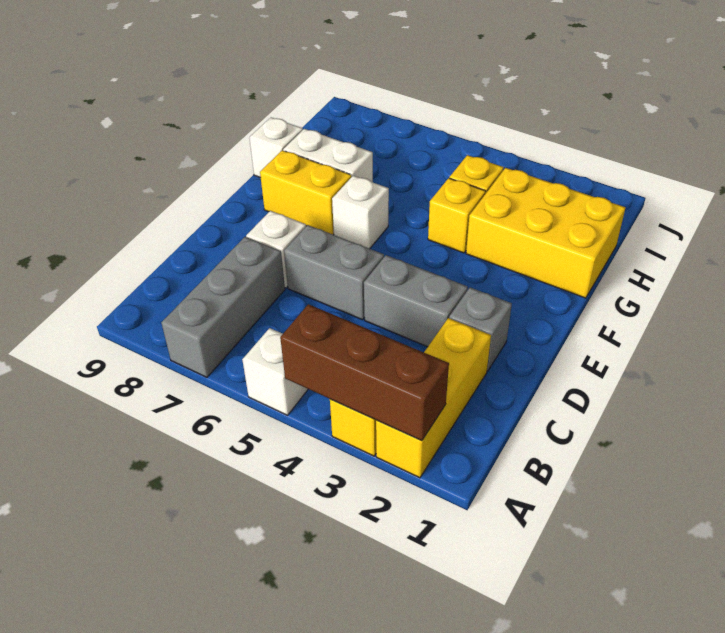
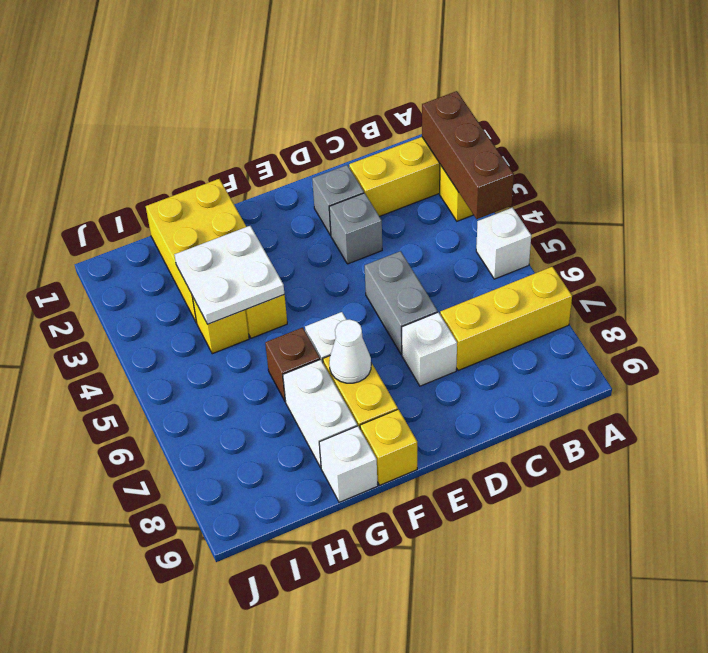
grey brick A7:C7 level 1 -> yellow brick A7:C7 level 1
grey brick D3:D4 level 1 -> grey brick D3 level 1
none -> white cone F7 level 2
none -> yellow brick F9 level 1
none -> white plate G3:H4 level 2
none -> brown brick G6 level 1

